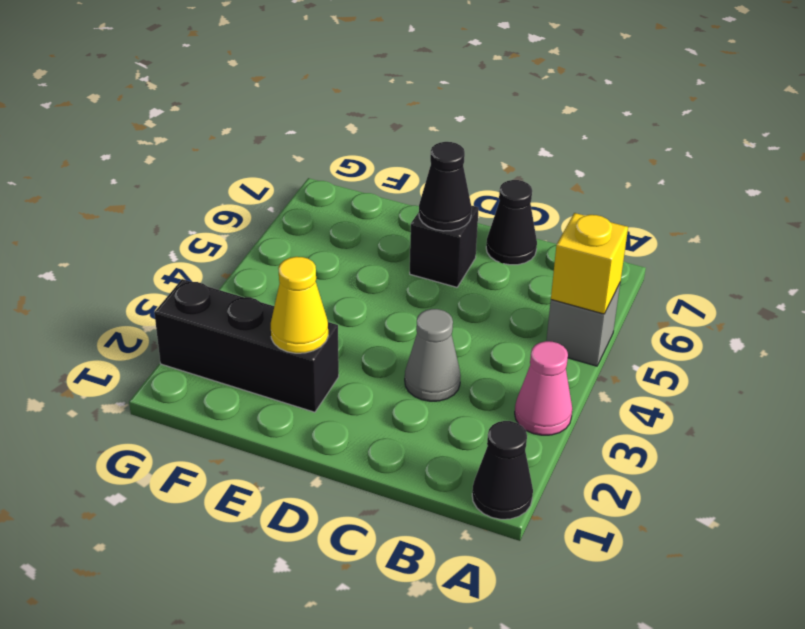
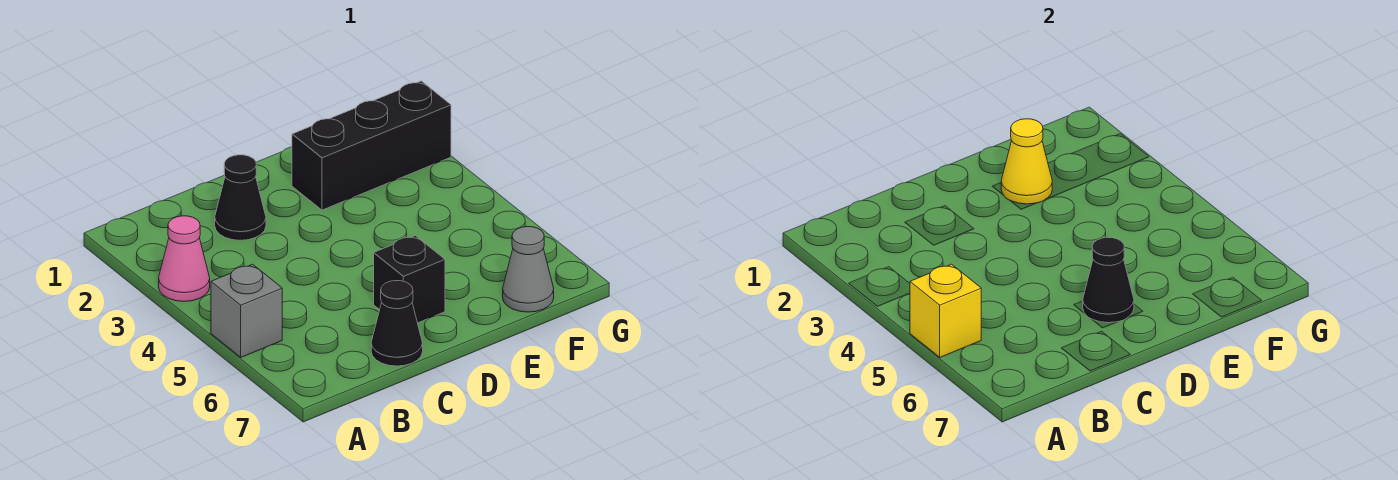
black cone A1 level 1 -> black cone C2 level 1
grey cone C3 level 1 -> grey cone F7 level 1

